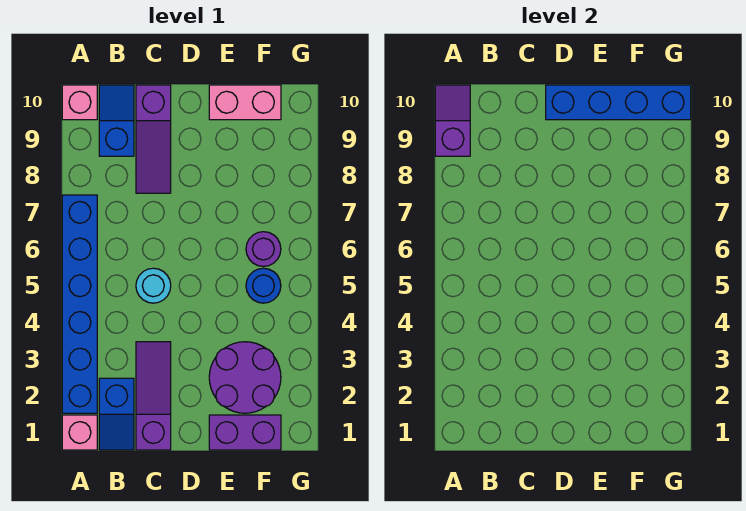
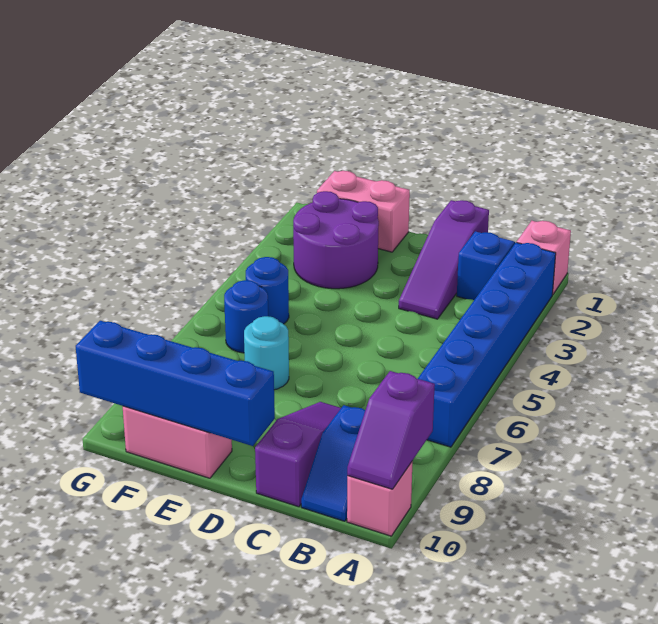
cyan round brick C5 level 1 -> cyan round brick E7 level 1
purple brick E1:F1 level 1 -> pink brick E1:F1 level 1
purple round brick F6 level 1 -> blue round brick F6 level 1

